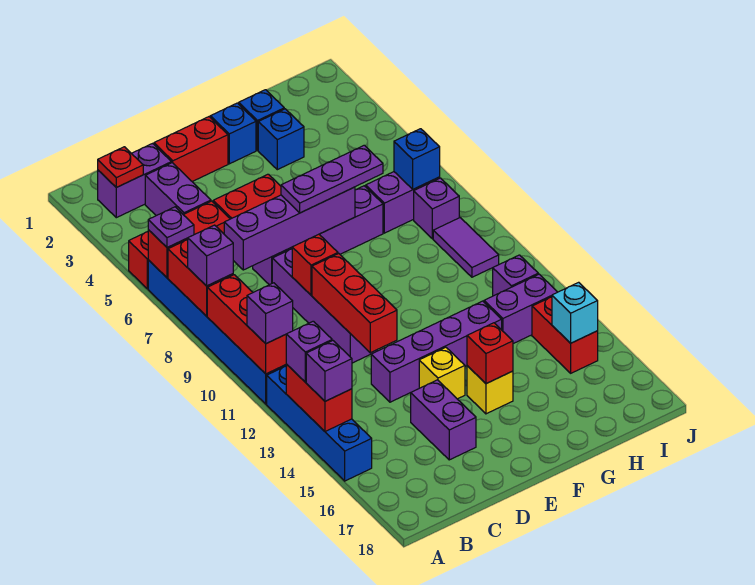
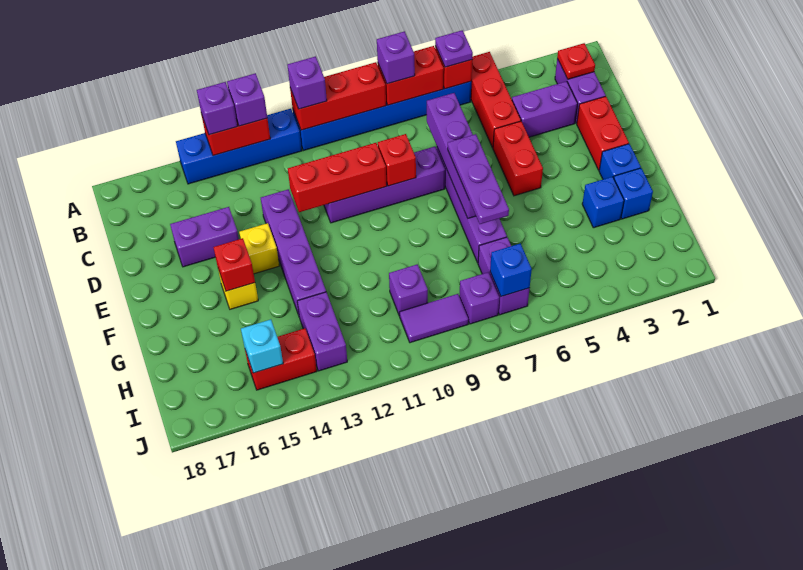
purple brick I12 level 1 -> purple brick H10 level 1

